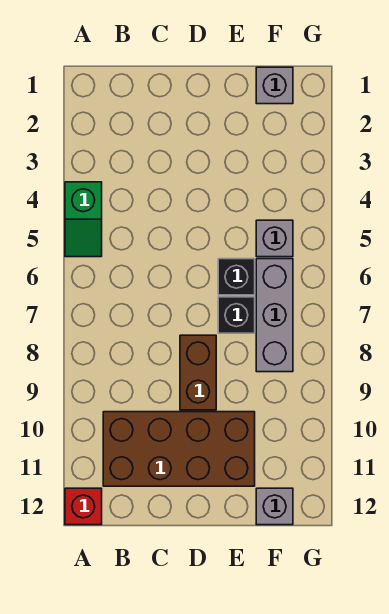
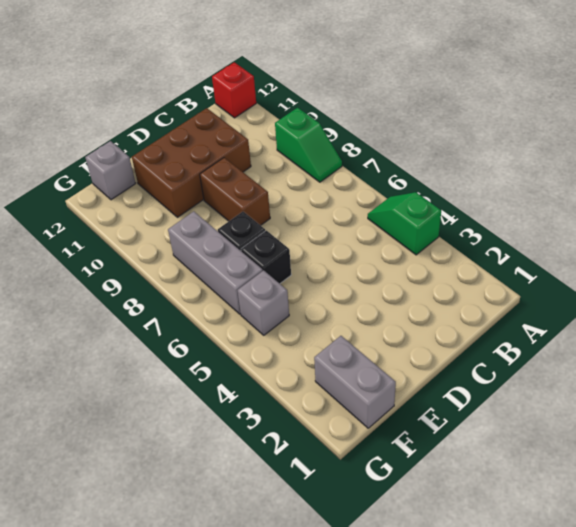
none -> green slope A8:A9 level 1 top 9
brown brick B10:E11 level 1 -> brown brick C10:E11 level 1
grey brick F1 level 1 -> grey brick F1:F2 level 1

